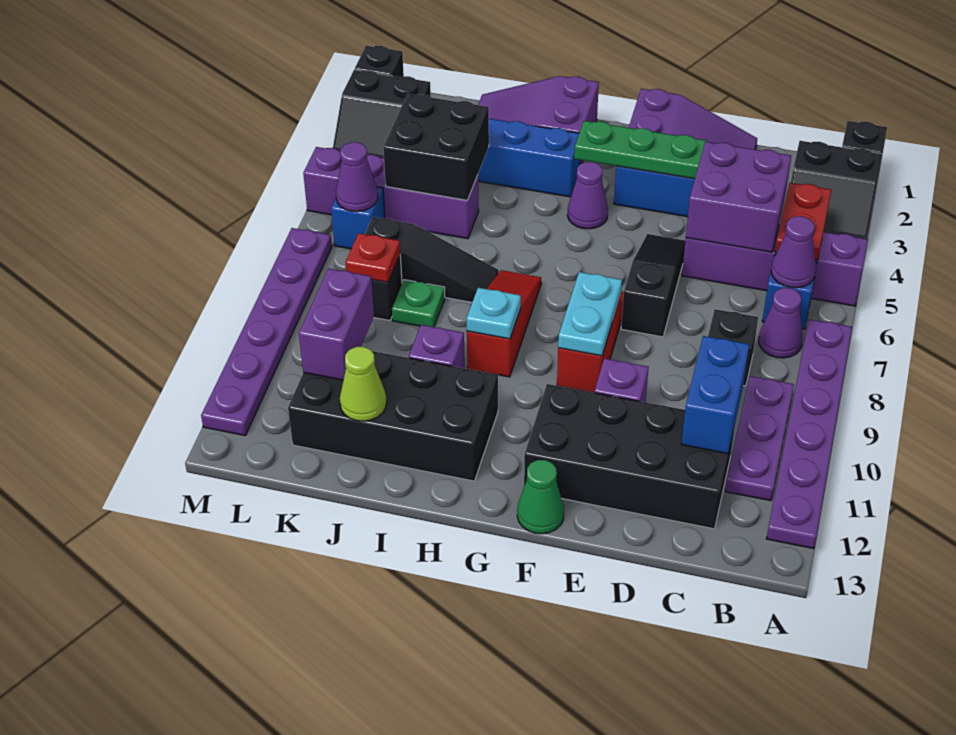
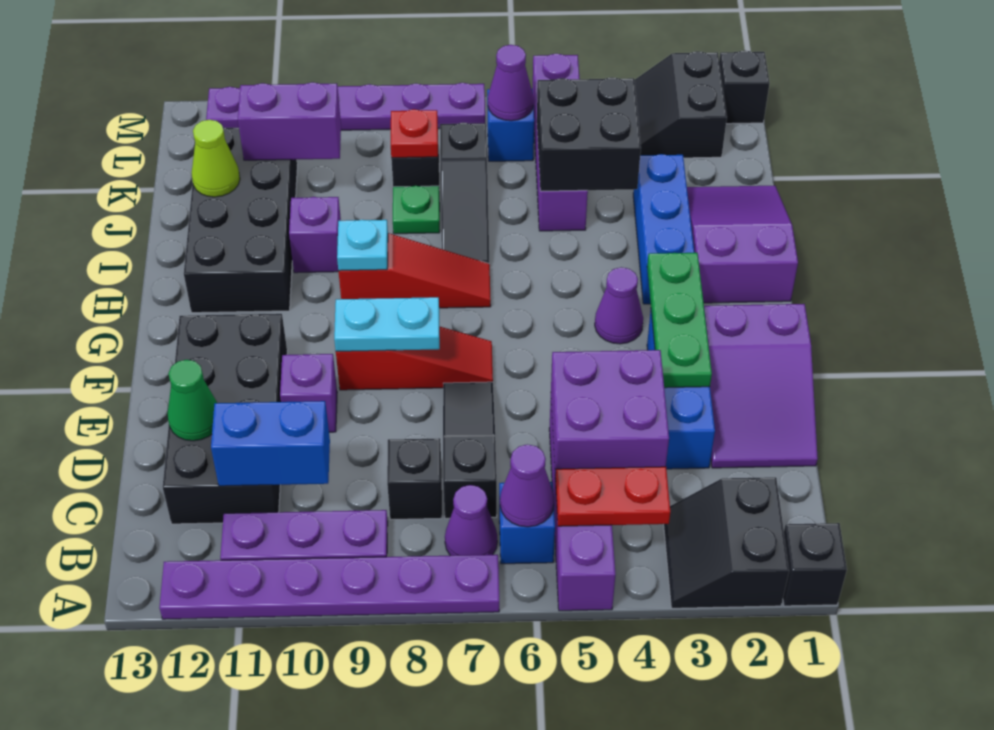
black slope E5:E7 level 1 top 7 -> black slope C7:E7 level 1 top C
green cone F13 level 1 -> green cone D12 level 2

